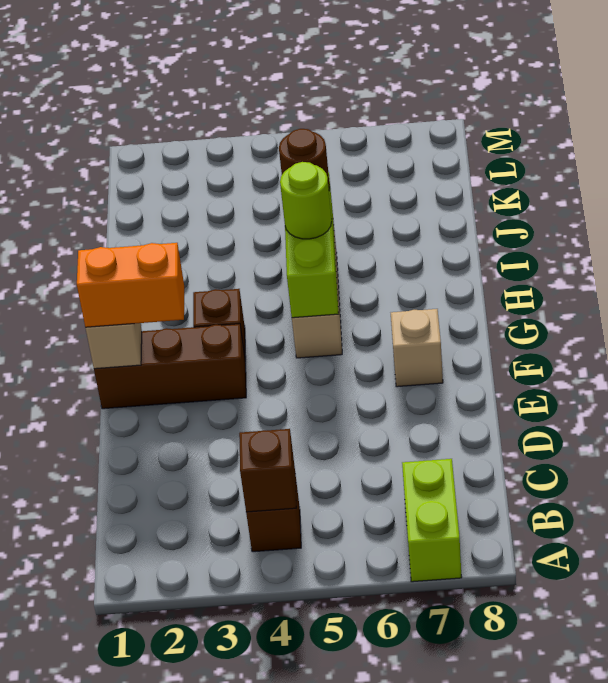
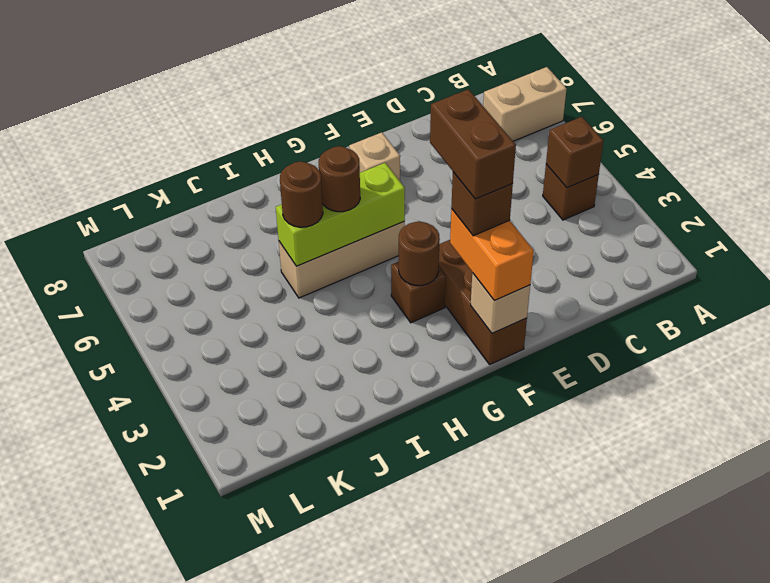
lime brick A7:B7 level 1 -> tan brick A7:B7 level 1
none -> brown brick F2 level 4
none -> brown brick F2:F3 level 5
none -> brown round brick G3 level 2
lime round brick H5 level 3 -> brown round brick H5 level 3

